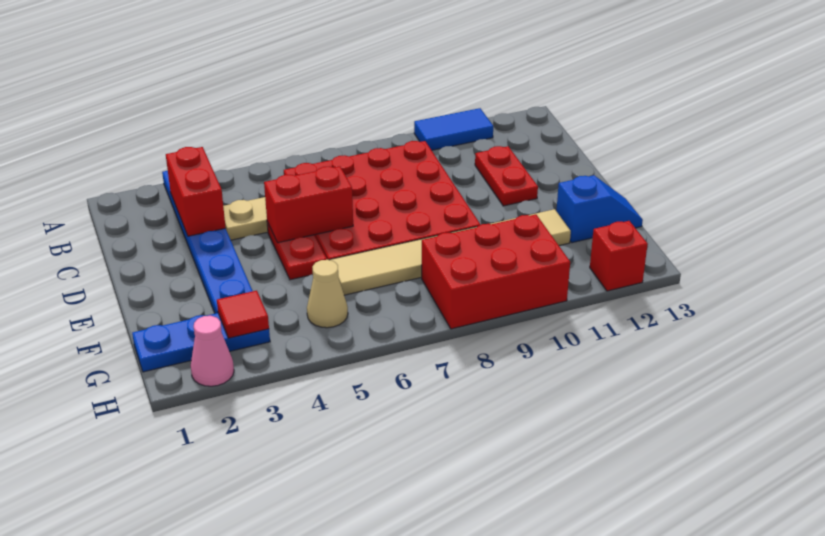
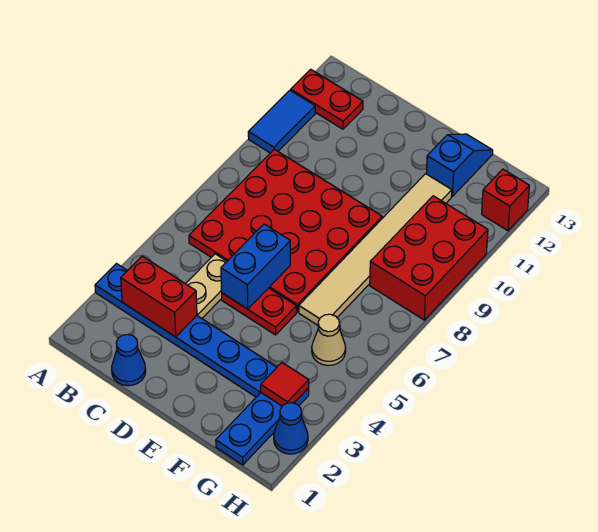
none -> blue cone C1 level 1
red plate C11:D11 level 1 -> red plate A12:B12 level 1
red brick D5:D6 level 2 -> blue brick D5:D6 level 2
pink cone H2 level 1 -> blue cone H2 level 1

